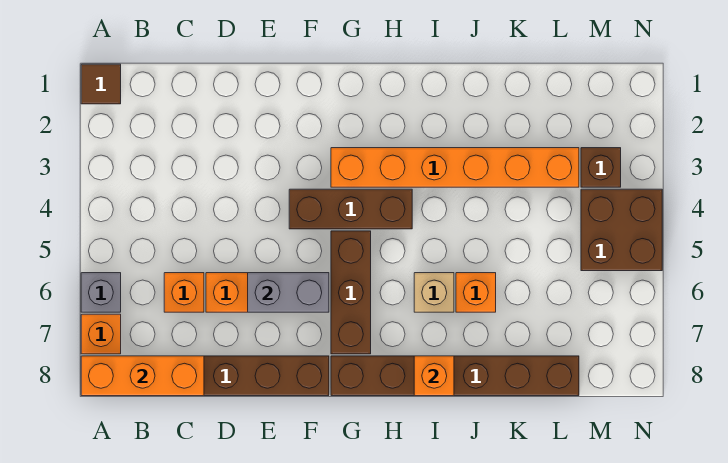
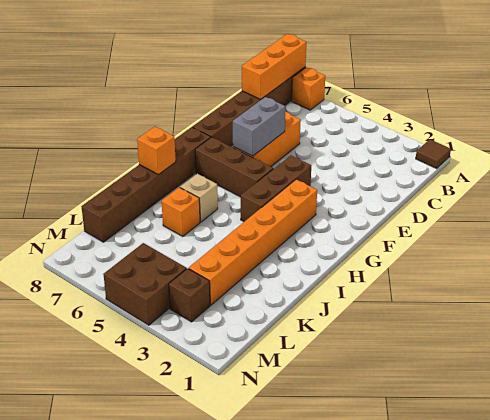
grey brick A6 level 1 -> none
orange brick C6 level 1 -> none

